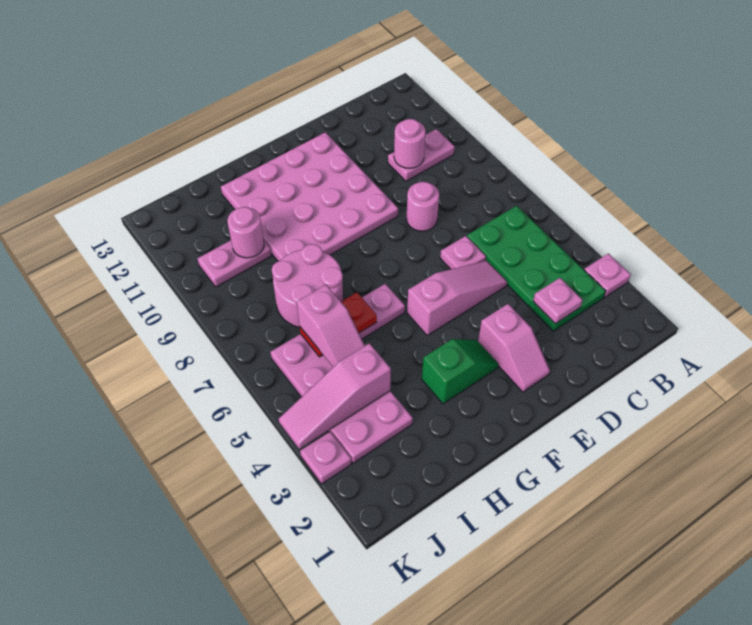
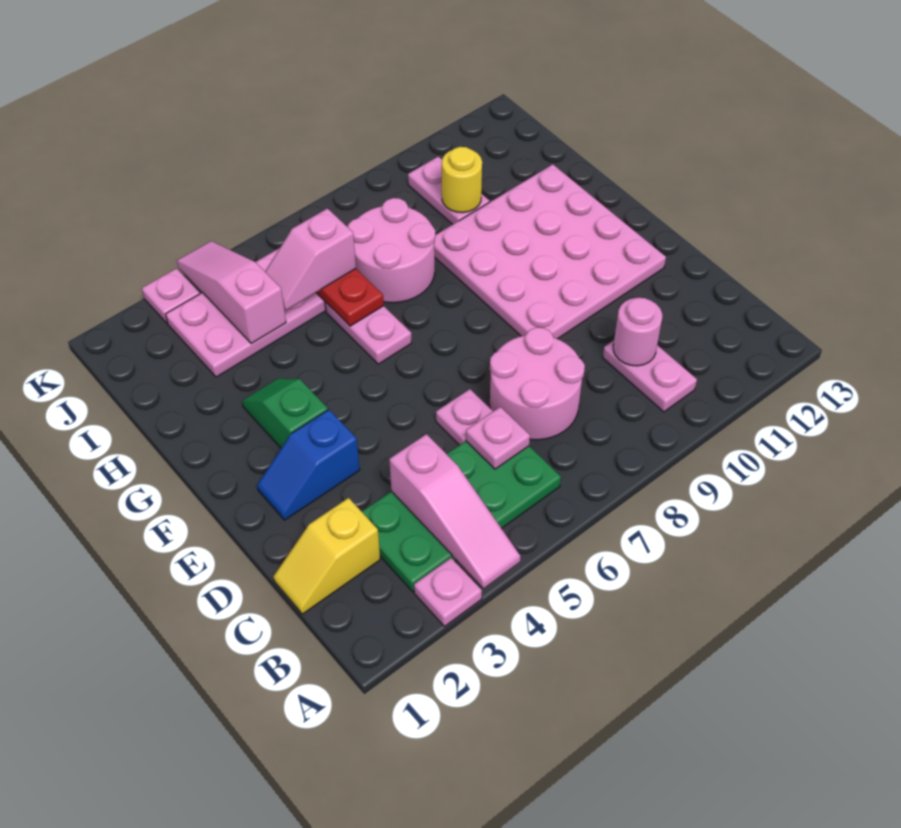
none -> yellow slope C1:C2 level 1 top 2
pink plate C3 level 2 -> pink plate C6 level 2
pink slope D5:F5 level 1 top F -> pink slope A4:C4 level 2 top C
pink round brick D8 level 1 -> pink round brick C7:D8 level 1
pink slope E2:E3 level 1 top 3 -> blue slope E2:E3 level 1 top 3
green slope F3:G3 level 1 top G -> green slope F3:G3 level 1 top F
pink round brick I10 level 2 -> yellow round brick I10 level 2

